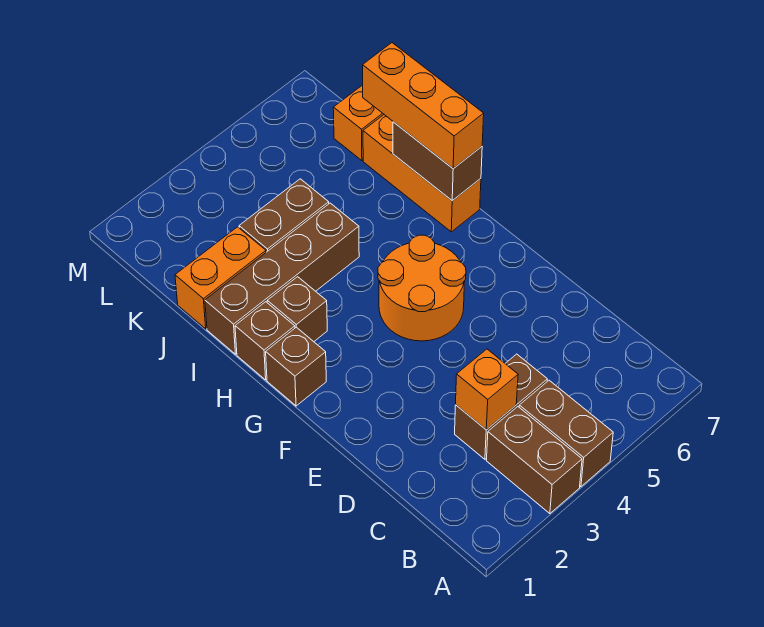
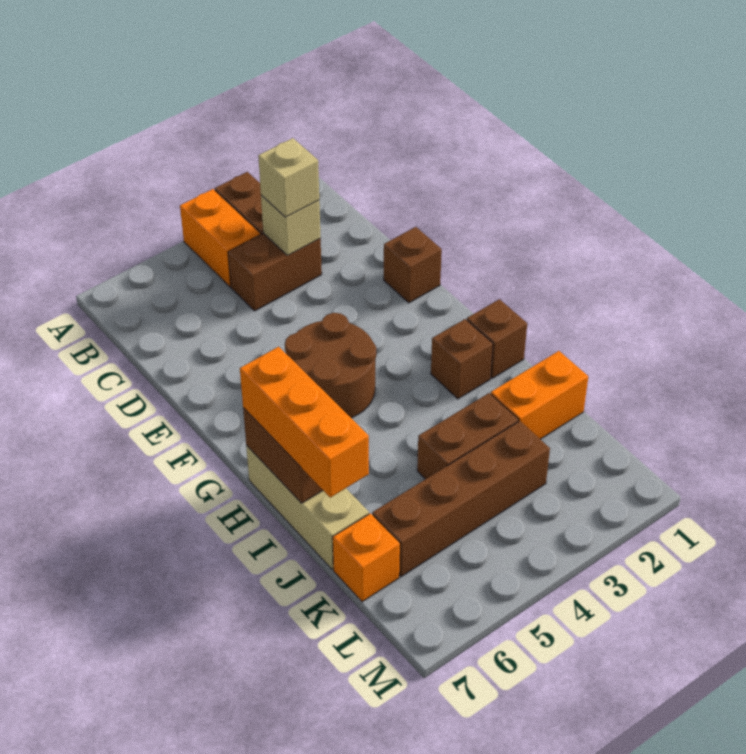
brown brick A4:B4 level 1 -> orange brick A4:B4 level 1
orange brick C3 level 2 -> tan brick C3 level 2
none -> tan brick C3 level 3
orange round brick F4:G5 level 1 -> brown round brick F4:G5 level 1
brown brick G1 level 1 -> brown brick E1 level 1
orange brick H7:J7 level 1 -> tan brick H7:J7 level 1
brown brick I1:I4 level 1 -> brown brick K3:K6 level 1

